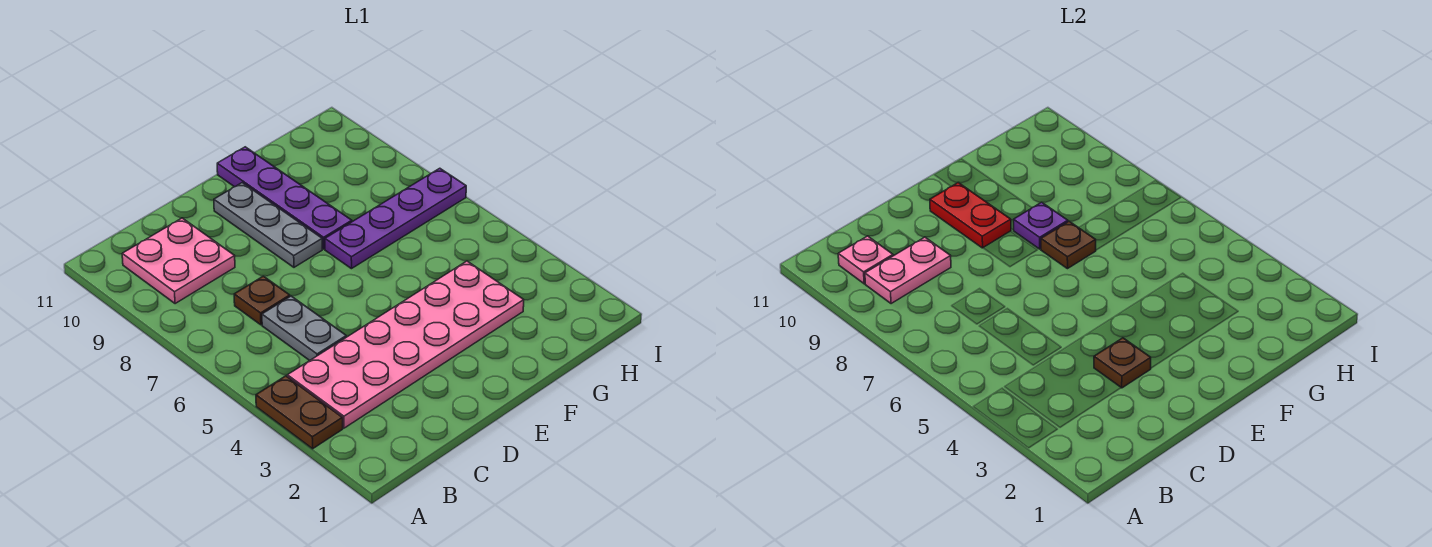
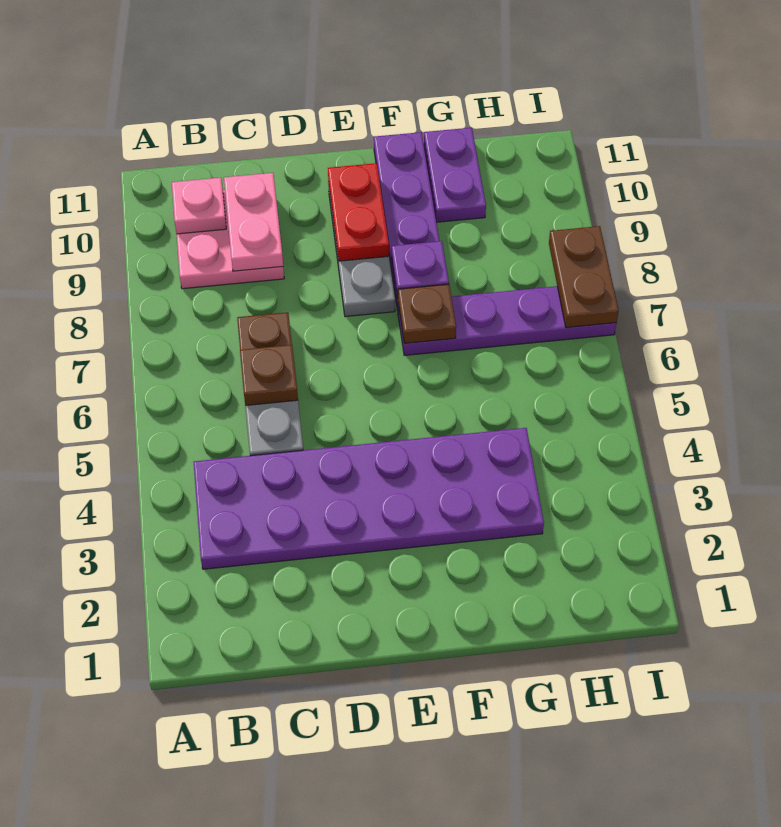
brown plate A3:A4 level 1 -> brown plate I7:I8 level 2
pink plate B3:G4 level 1 -> purple plate B3:G4 level 1
pink plate B9:C9 level 2 -> pink plate C9:C10 level 2
brown plate D3 level 2 -> brown plate C6 level 2
none -> purple plate G10:G11 level 1

